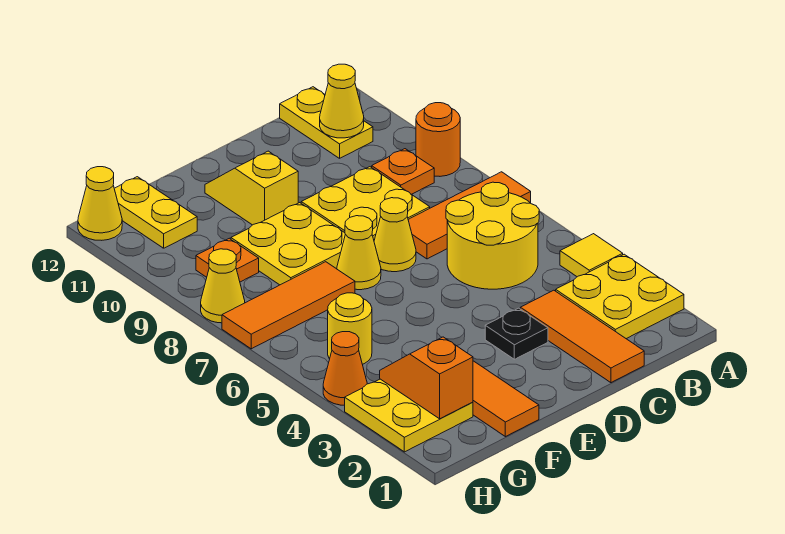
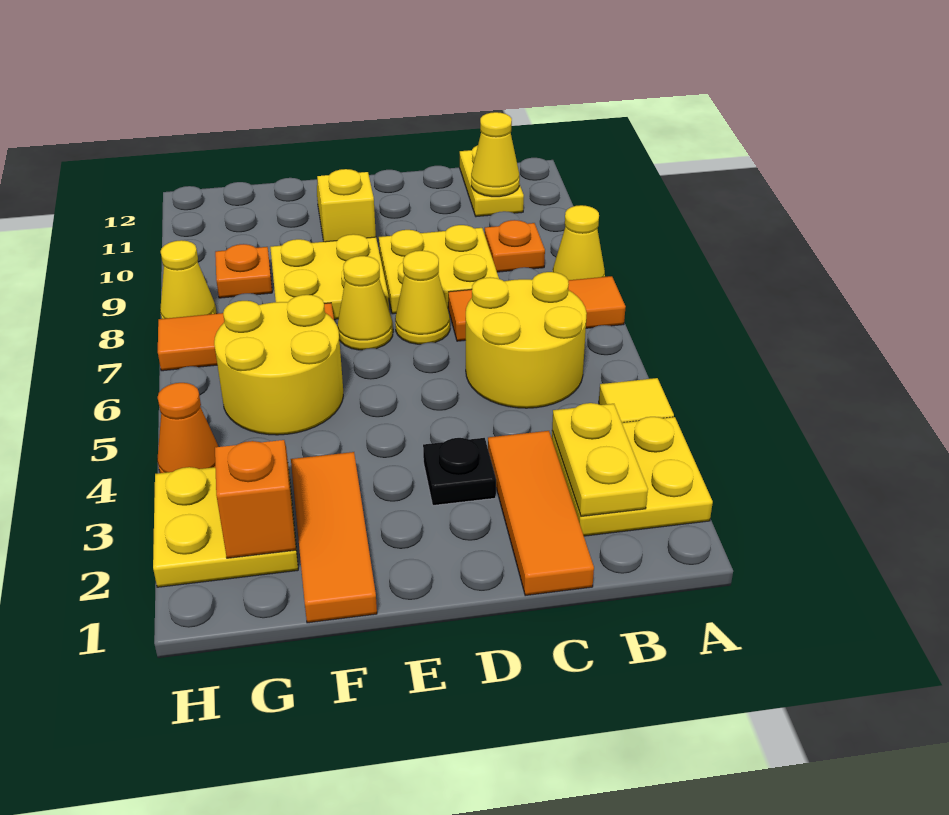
orange round brick A9 level 1 -> none
yellow round brick G5 level 1 -> yellow round brick F5:G6 level 1
yellow plate G11:G12 level 1 -> yellow plate B2:B3 level 2
yellow cone H12 level 1 -> yellow cone A8 level 1

